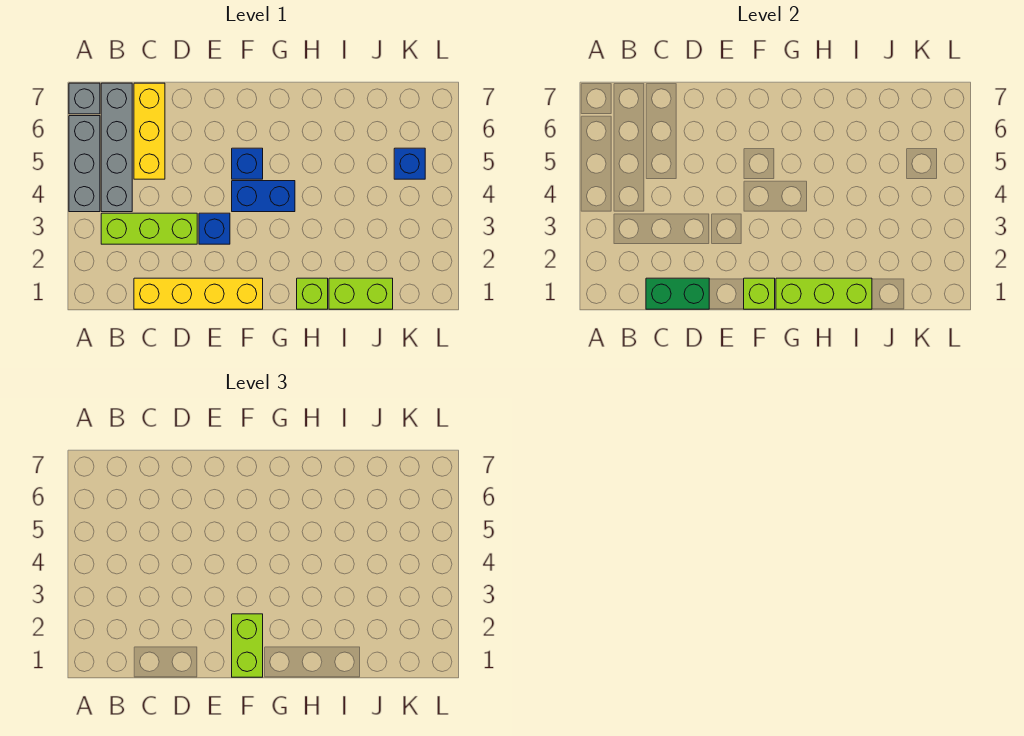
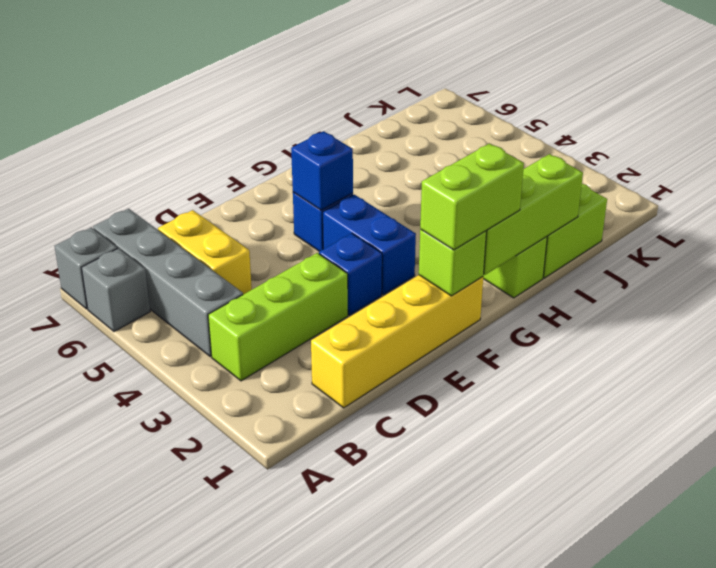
grey brick A4:A6 level 1 -> grey brick A6 level 1
green brick C1:D1 level 2 -> none
yellow brick C5:C7 level 1 -> yellow brick C5:C6 level 1
lime brick F1:F2 level 3 -> lime brick F1:G1 level 3
blue brick F4:G4 level 1 -> blue brick F3:F4 level 1
blue brick K5 level 1 -> blue brick F5 level 2

